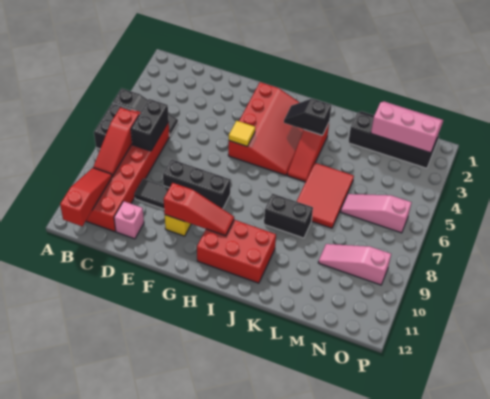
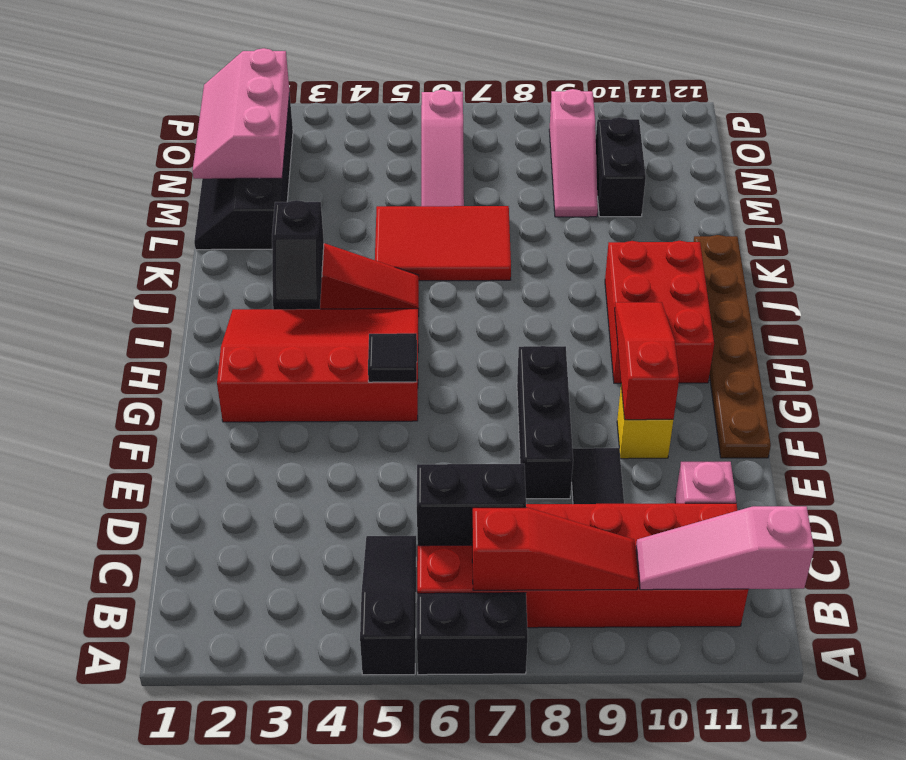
red slope B10:B12 level 2 top 12 -> pink slope B10:B12 level 2 top 12
none -> brown plate F12:K12 level 1
yellow tile G5 level 2 -> black tile G5 level 2
black brick J8:K8 level 1 -> black brick M10:N10 level 1

